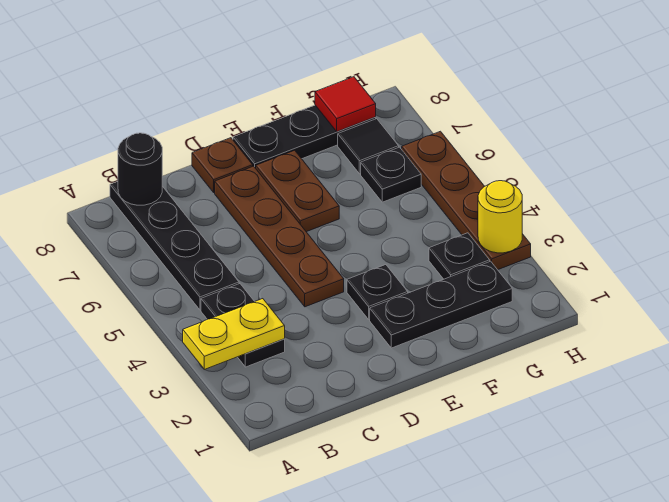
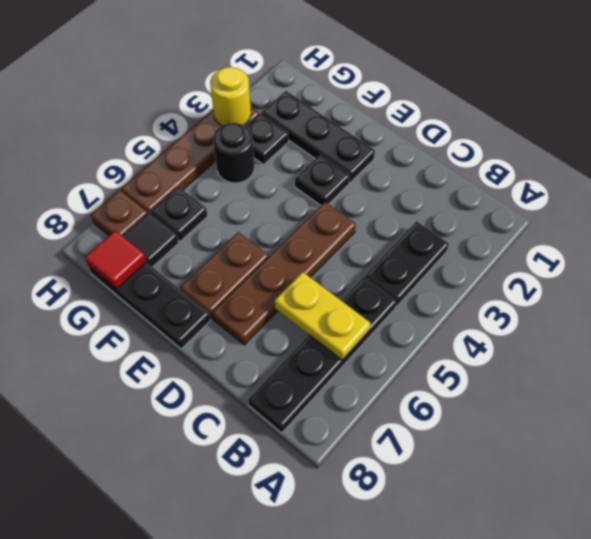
yellow plate A3:B3 level 2 -> yellow plate B6:C6 level 2
black round brick B8 level 2 -> black round brick G4 level 1
brown plate D8 level 1 -> brown plate H7 level 1

